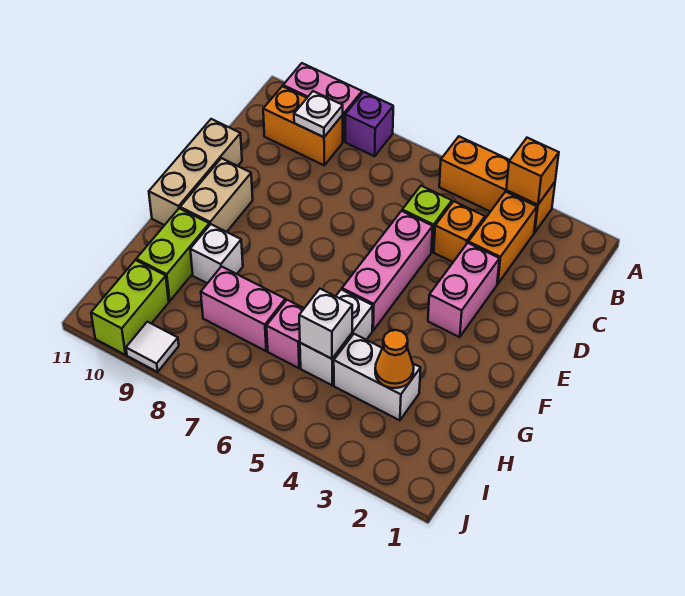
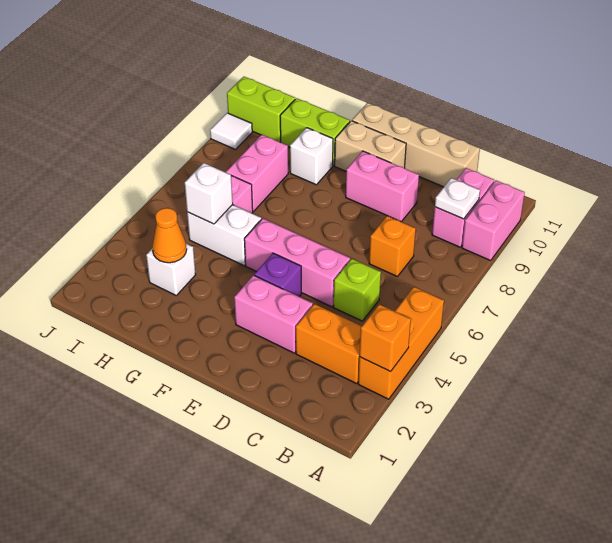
purple brick A8 level 1 -> purple brick E4 level 1
orange brick B9:B10 level 1 -> pink brick B9:B10 level 1
orange brick C4 level 1 -> orange brick C7 level 1
none -> pink brick D9:E9 level 1
tan brick D11:F11 level 1 -> tan brick C11:F11 level 1
white brick H3:H4 level 1 -> white brick H3 level 1

